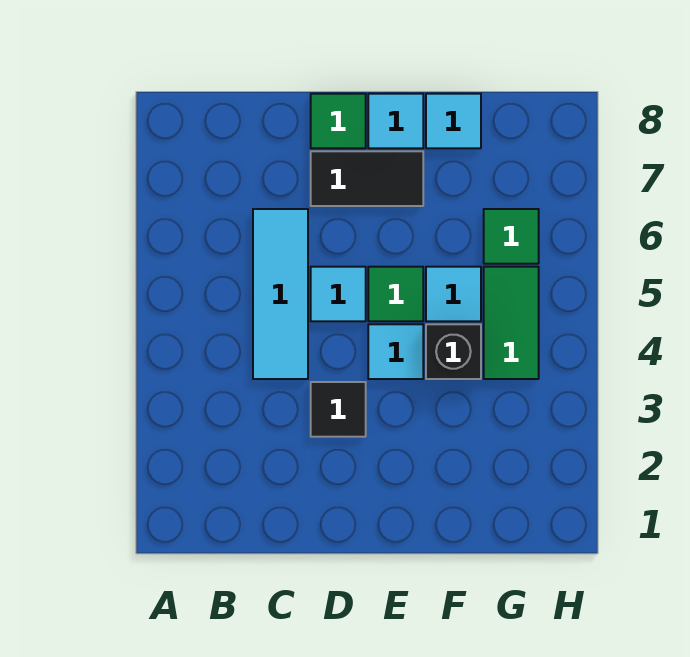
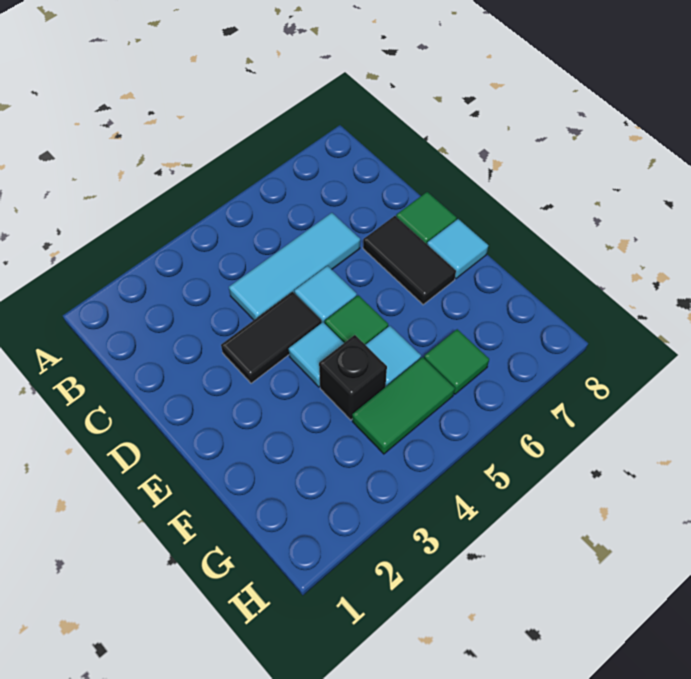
black tile D3 level 1 -> black tile D3:D4 level 1
cyan tile F8 level 1 -> none

